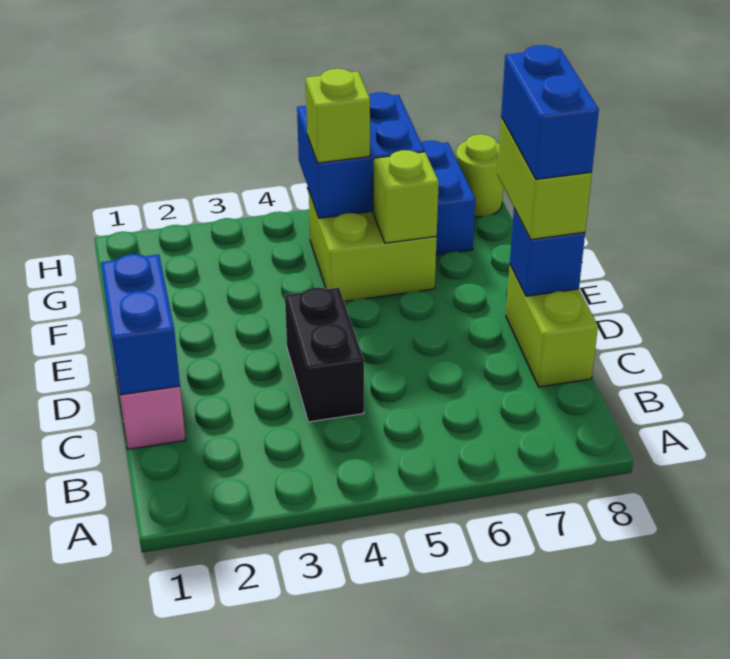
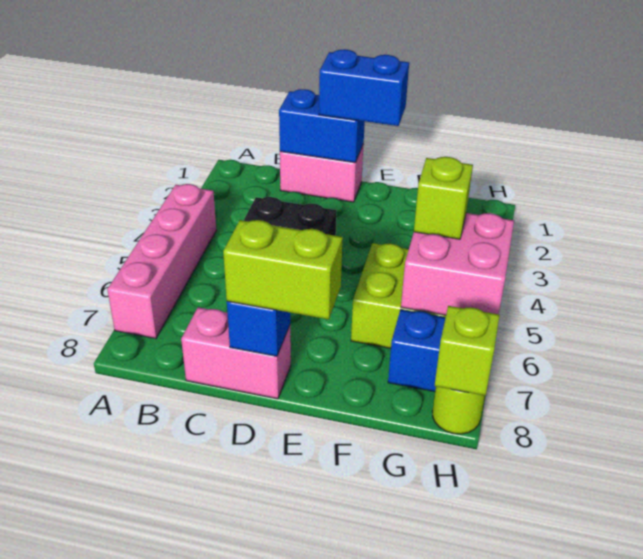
none -> pink brick A4:A7 level 1
lime brick C8:D8 level 1 -> pink brick C8:D8 level 1
blue brick D8:E8 level 4 -> blue brick D1:E1 level 3
lime brick F6 level 2 -> lime brick H8 level 2
blue brick G5:H6 level 2 -> pink brick G5:H6 level 2

